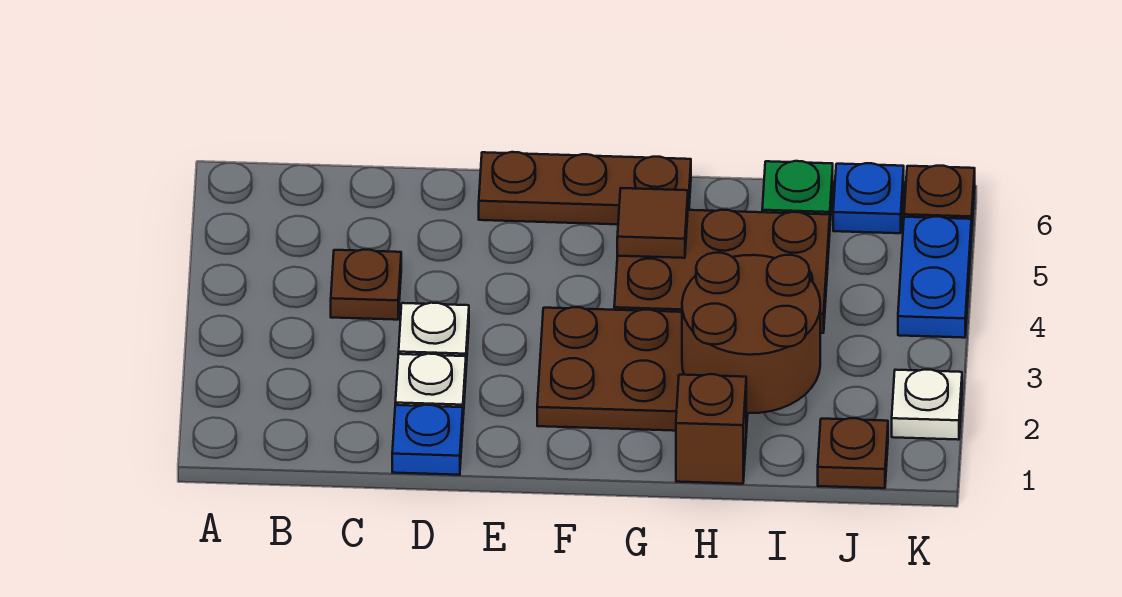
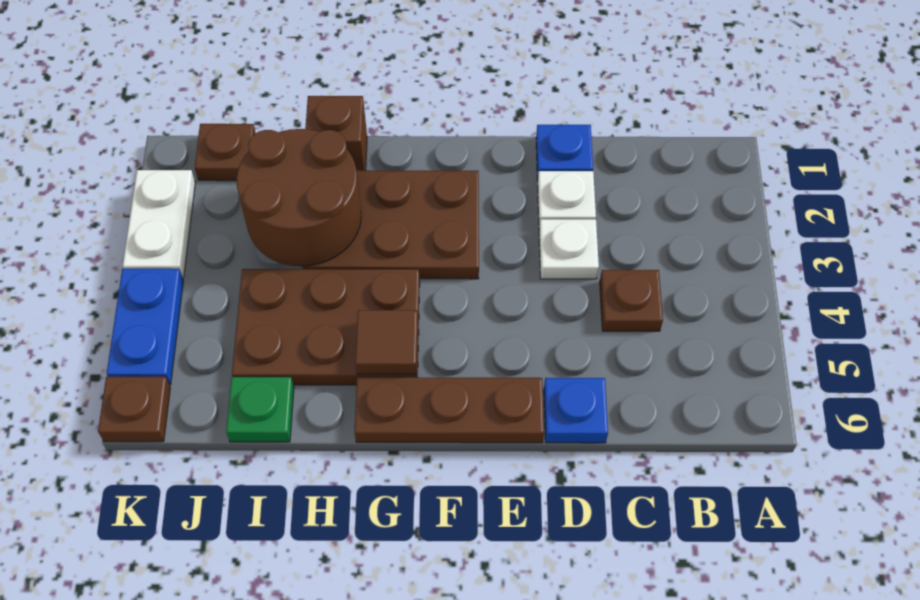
blue plate J6 level 1 -> blue plate D6 level 1
white plate K2 level 1 -> white plate K2:K3 level 1

